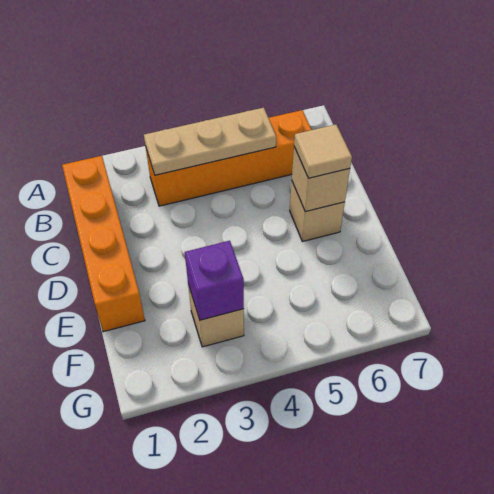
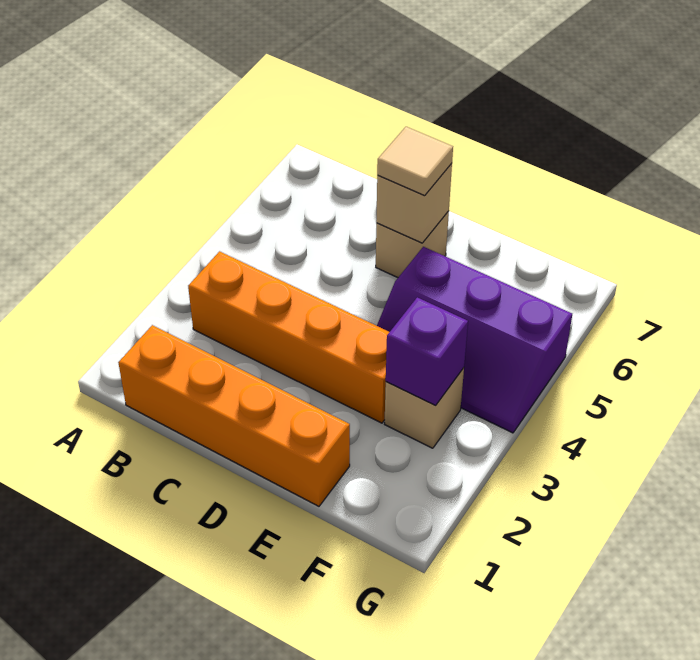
orange brick B3:B6 level 1 -> orange brick B3:E3 level 1
tan plate B3:B5 level 2 -> none
none -> purple slope E4:G5 level 1 top 5

